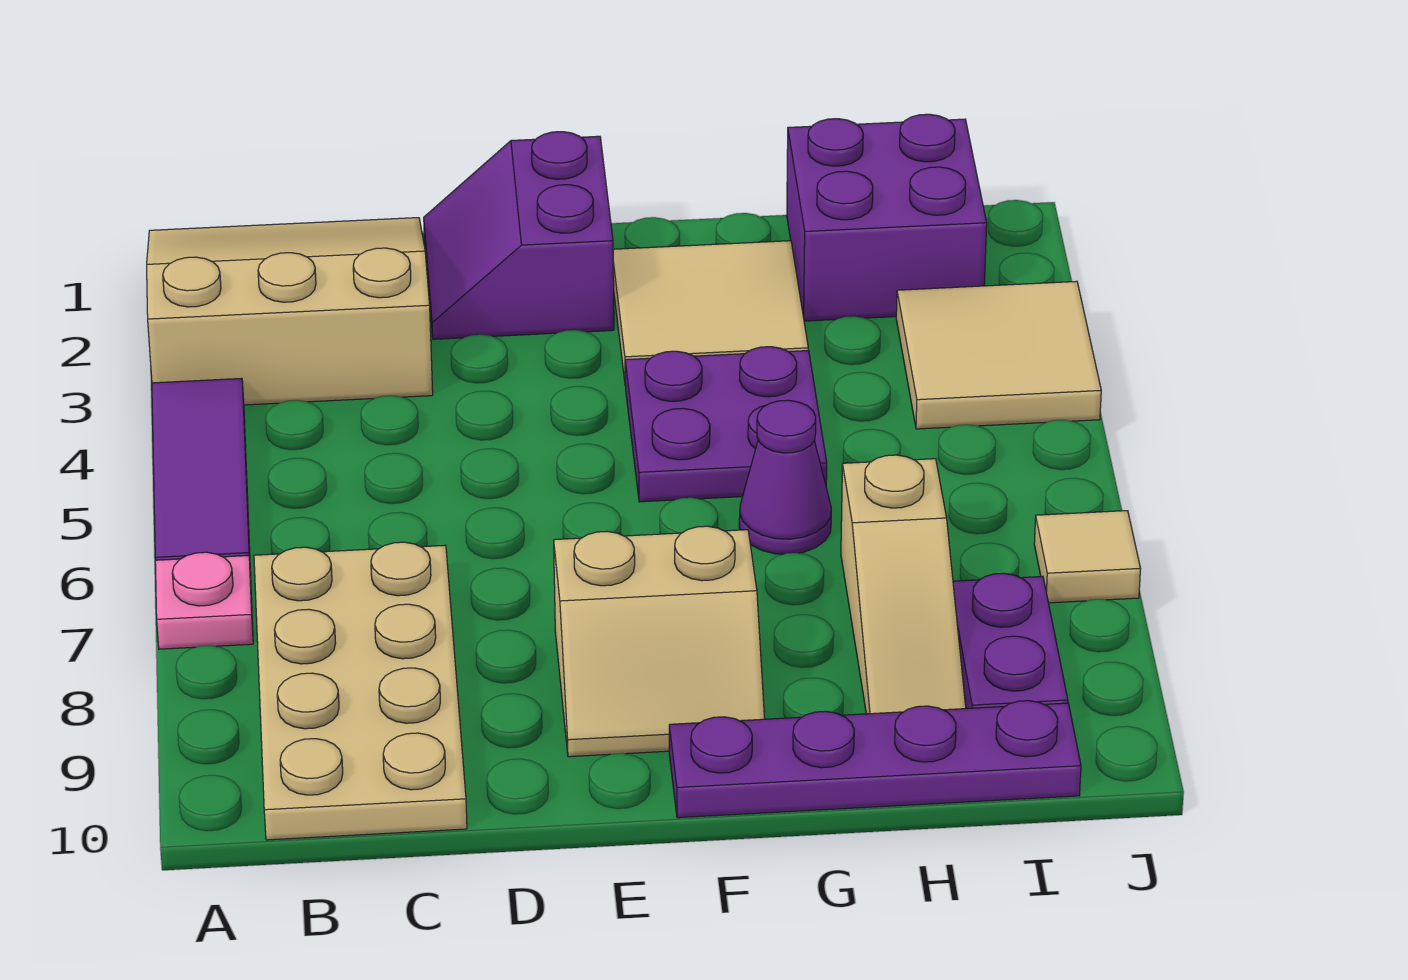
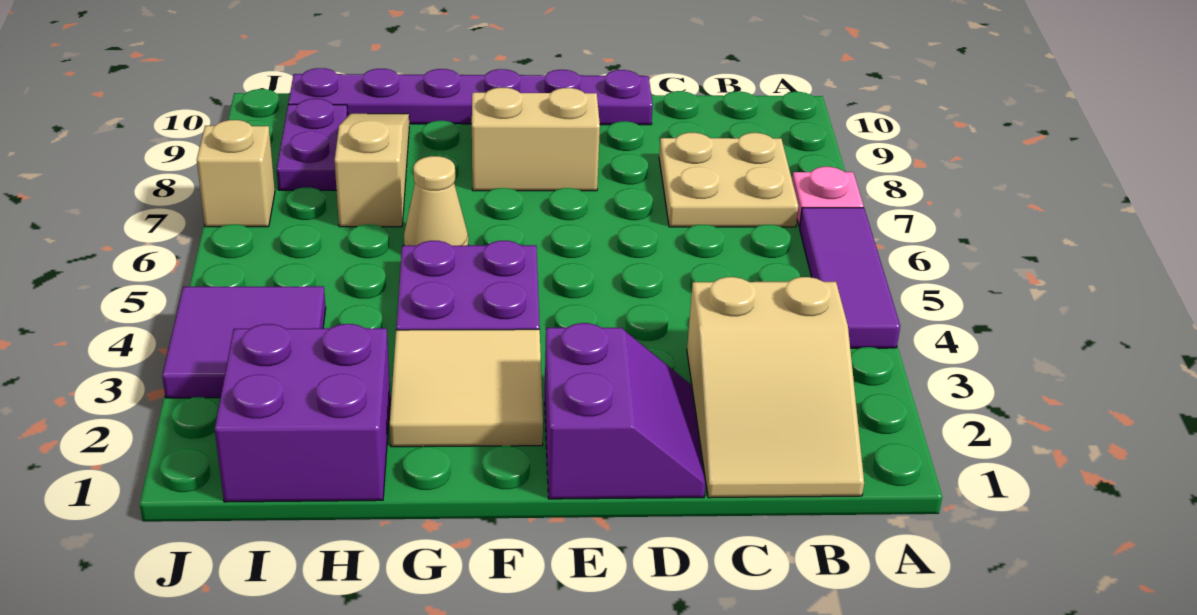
tan slope A1:C3 level 1 top 3 -> tan slope B1:C3 level 1 top 3
tan plate B7:C10 level 1 -> tan plate B7:C8 level 1
purple plate F10:I10 level 1 -> purple plate D10:I10 level 1
purple cone G6 level 1 -> tan cone G6 level 1
tan tile I3:J4 level 1 -> purple tile I3:J4 level 1
tan tile J7 level 1 -> tan brick J7 level 1

